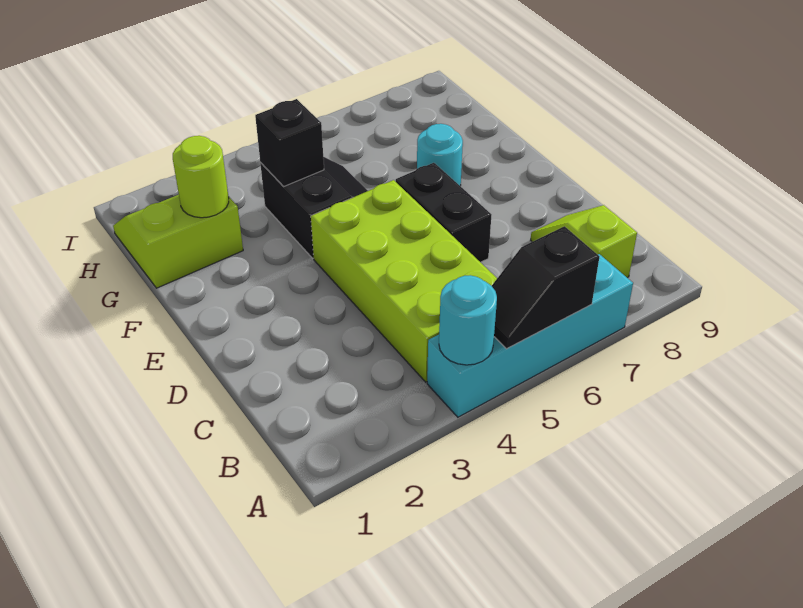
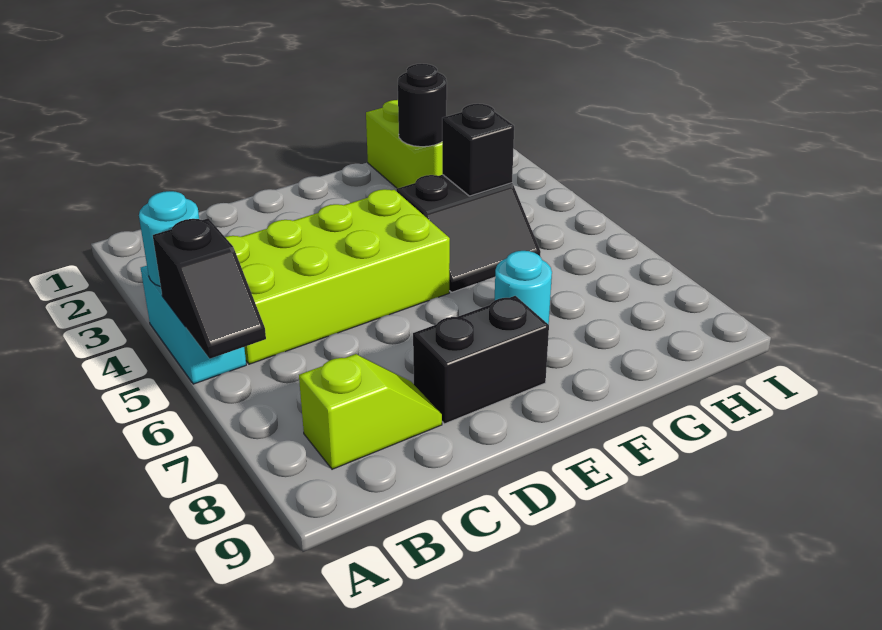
cyan brick A4:A7 level 1 -> cyan brick A4:A5 level 1
black slope A5:A6 level 2 top 6 -> black slope A5:A6 level 2 top 5
black brick D6:E6 level 1 -> black brick D8:E8 level 1
lime round brick G2 level 2 -> black round brick G2 level 2

